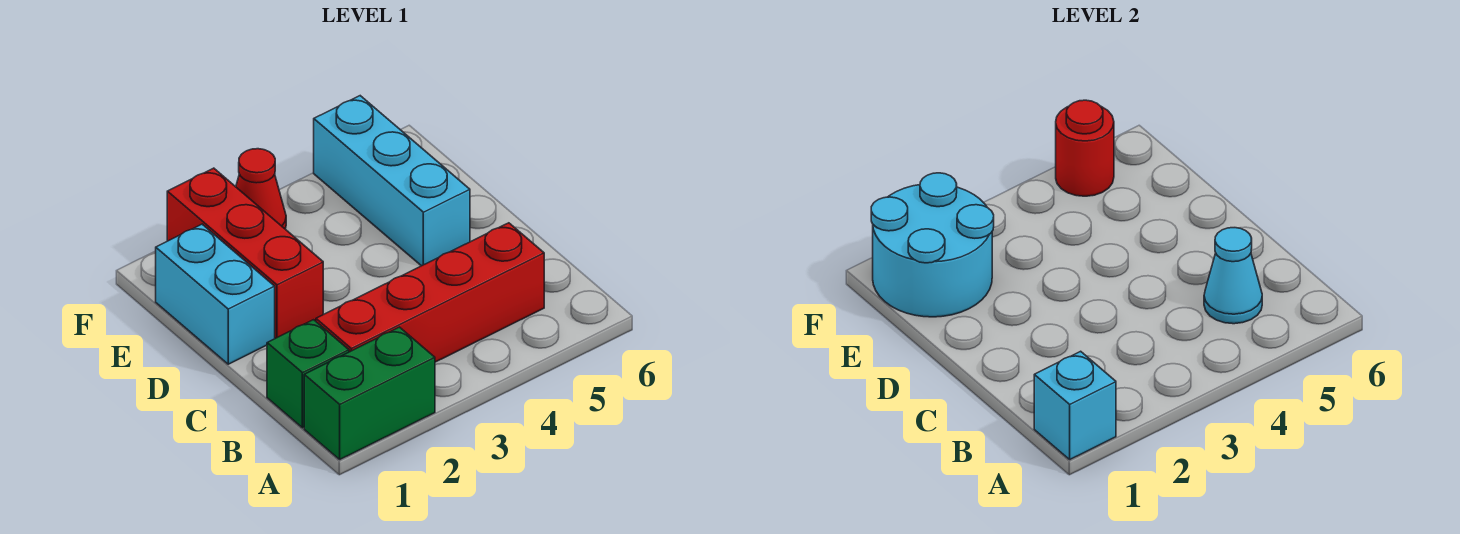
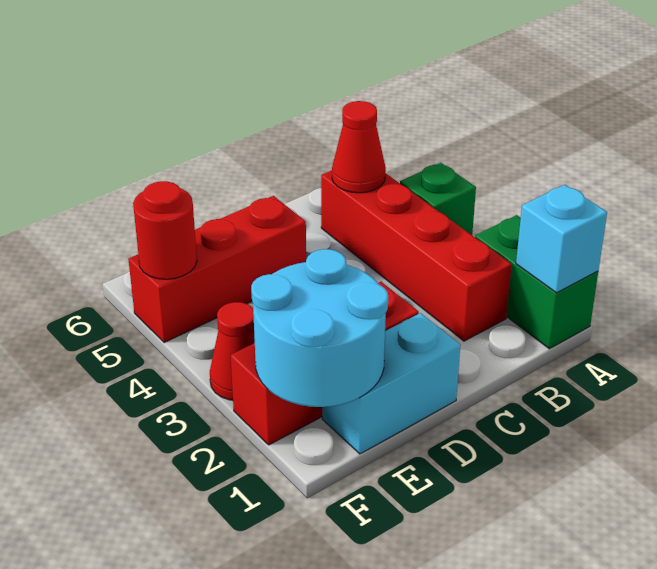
green brick B1 level 1 -> green brick A4 level 1
cyan cone B5 level 2 -> red cone B5 level 2
cyan brick D5:F5 level 1 -> red brick D5:F5 level 1

